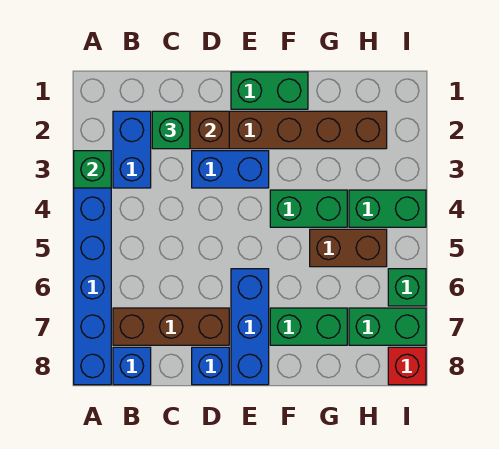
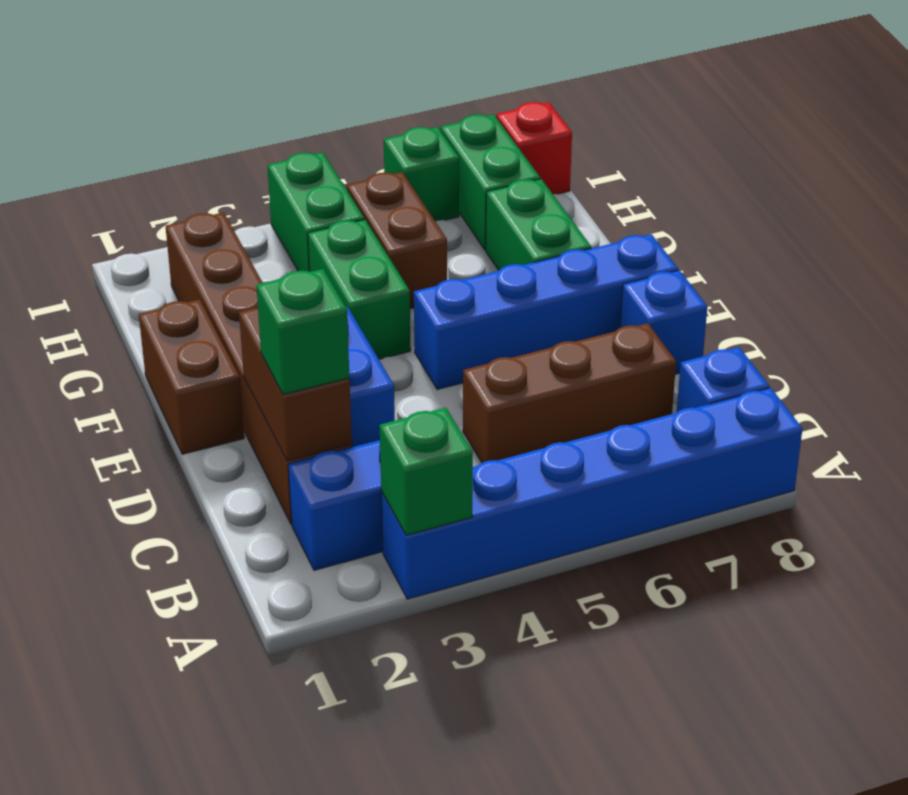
brown brick B7:D7 level 1 -> brown brick C5:C7 level 1
green brick E1:F1 level 1 -> brown brick E1:F1 level 1
blue brick E6:E8 level 1 -> blue brick E5:E8 level 1

